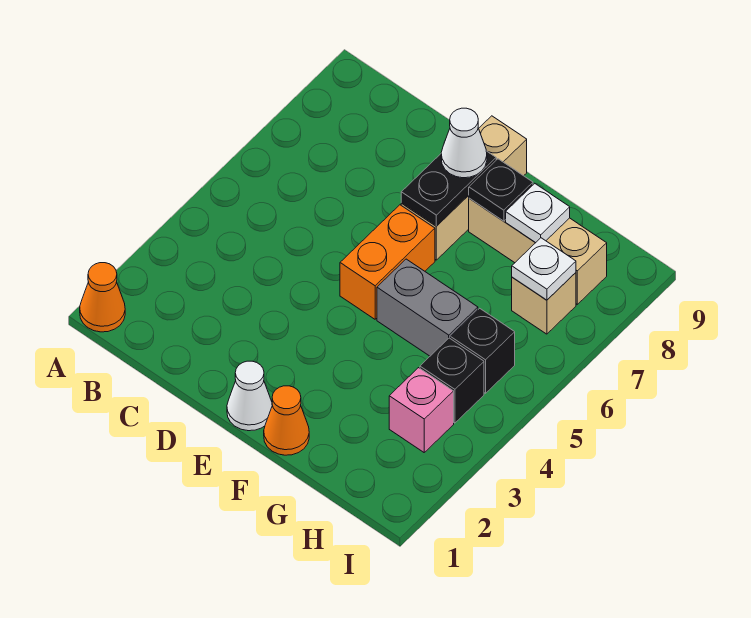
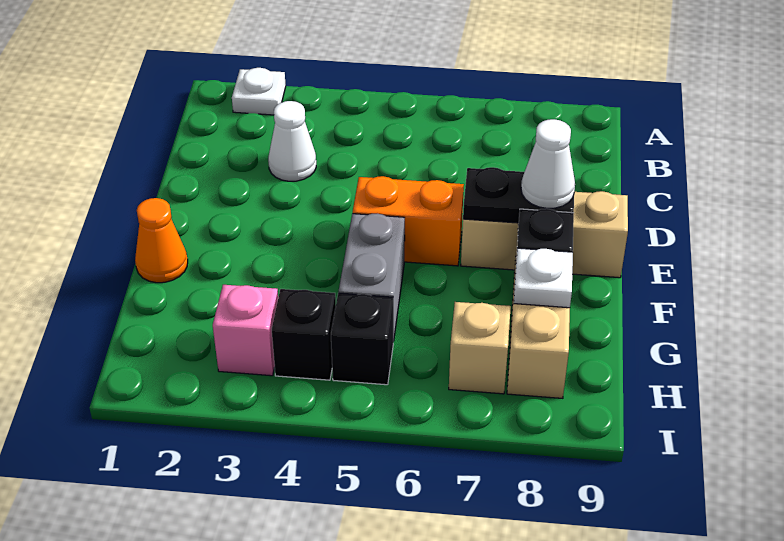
orange cone A1 level 1 -> none
white cone E1 level 1 -> white cone C3 level 1
white plate H7 level 2 -> white plate A2 level 1

